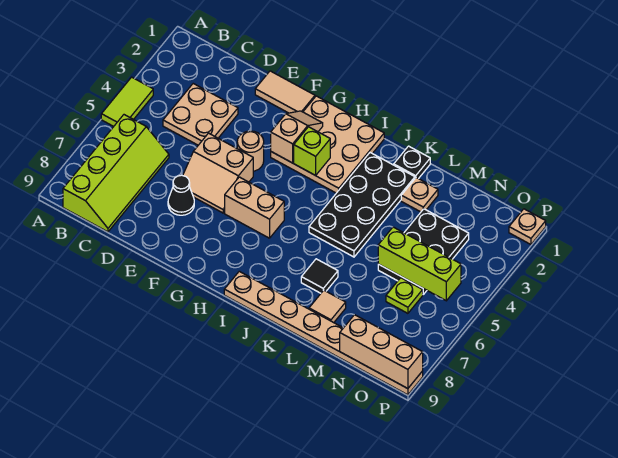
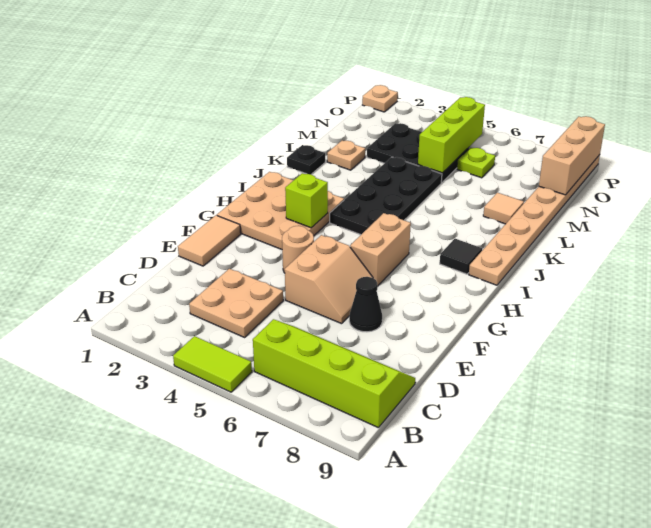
tan slope G2:G3 level 2 top 3 -> none
black plate J2:K5 level 1 -> black plate I4:L5 level 1
black tile K7 level 1 -> black tile I8 level 1

